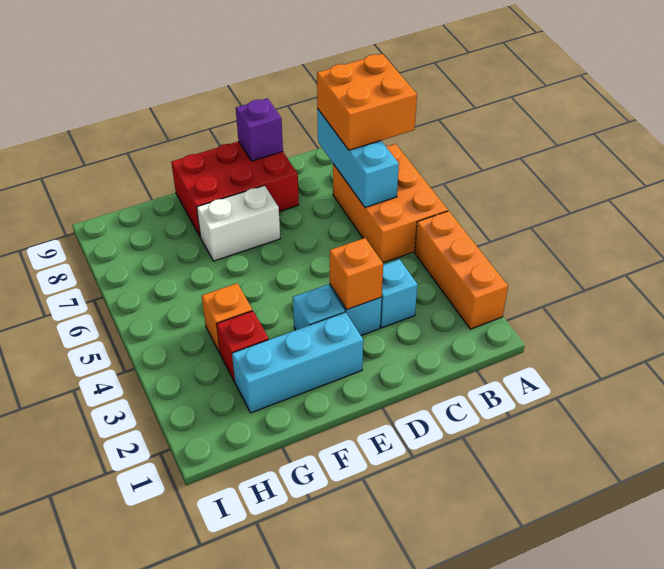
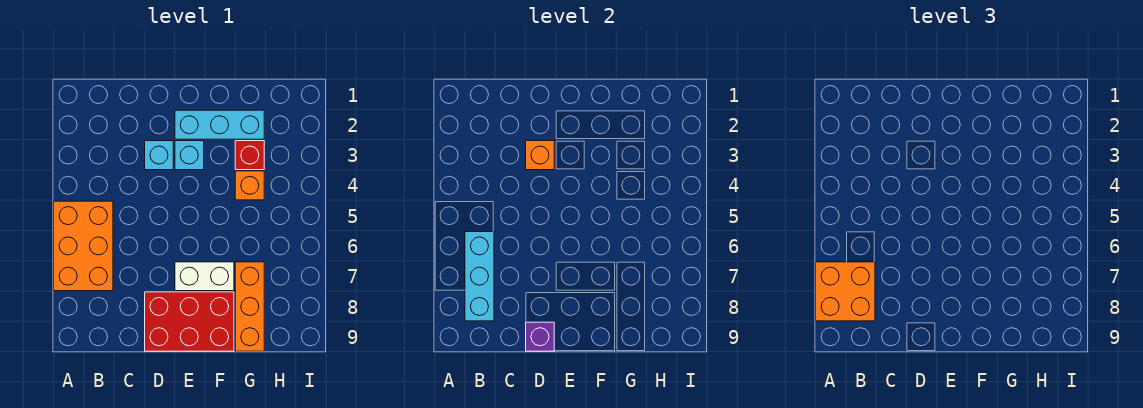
orange brick A2:A4 level 1 -> orange brick G7:G9 level 1
cyan brick C3 level 1 -> none

